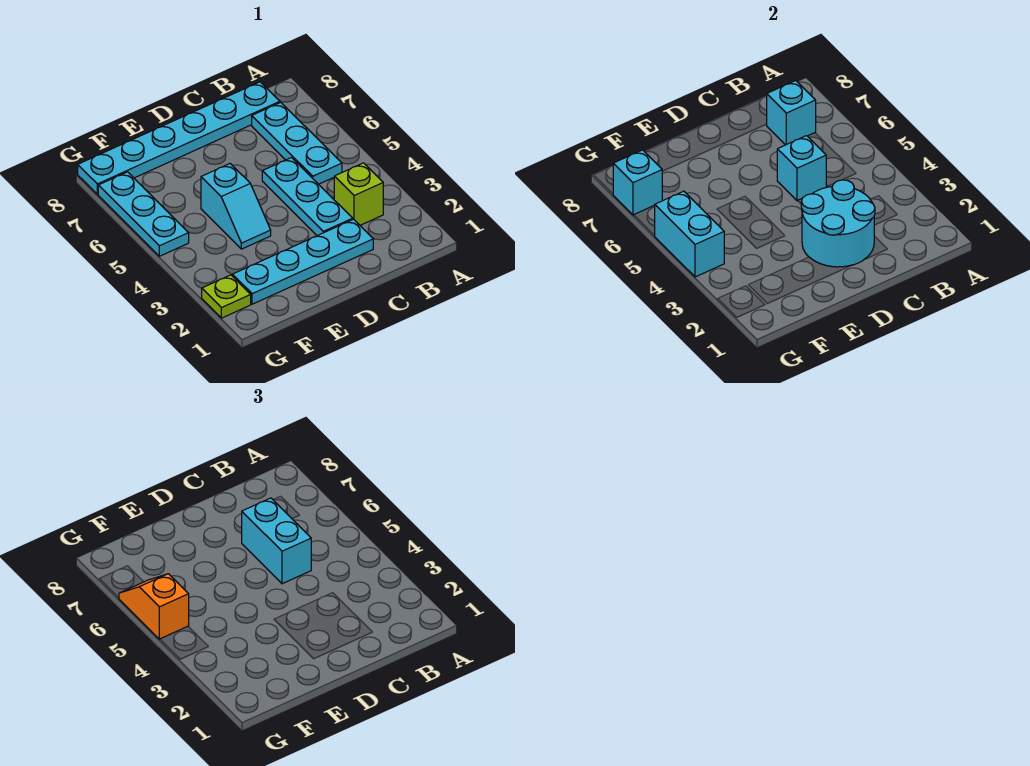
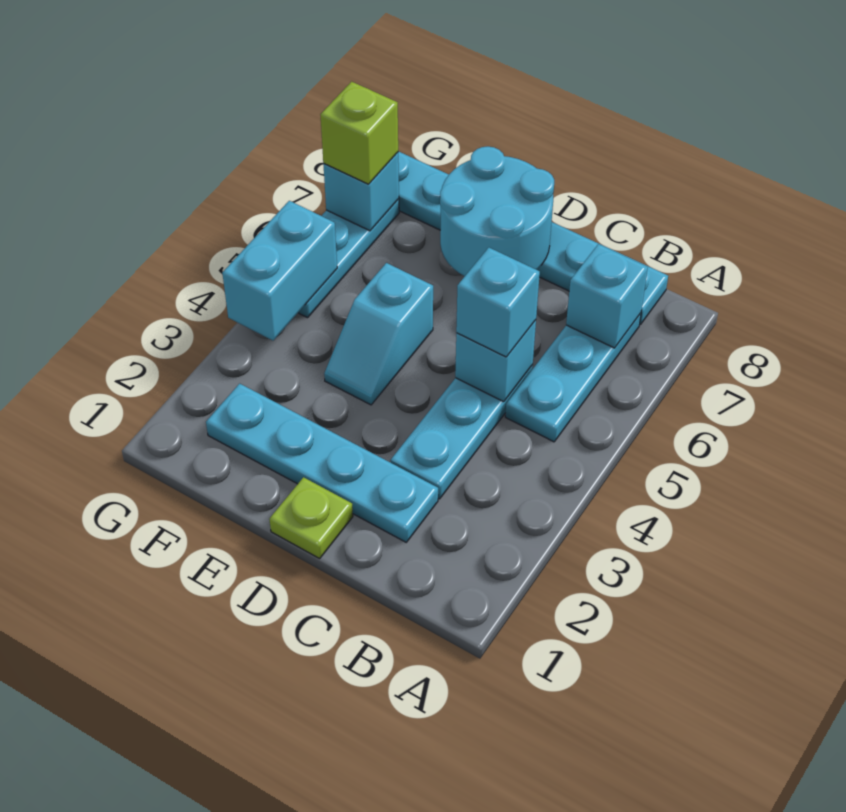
lime brick B3 level 1 -> lime brick G7 level 3
cyan round brick C2:D3 level 2 -> cyan round brick D7:E8 level 2
cyan brick C5:C6 level 3 -> cyan brick C5 level 3
lime plate G2 level 1 -> lime plate D1 level 1
orange slope G5:G6 level 3 top 5 -> none

